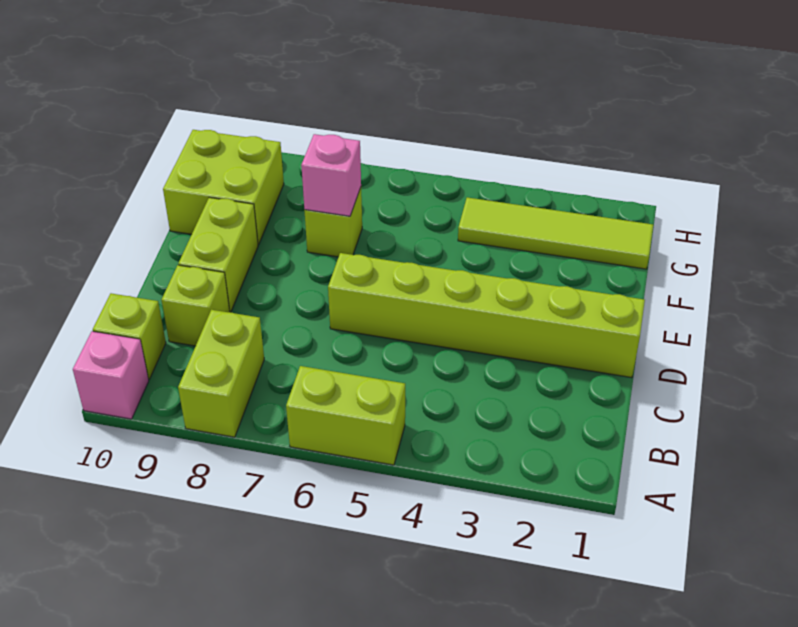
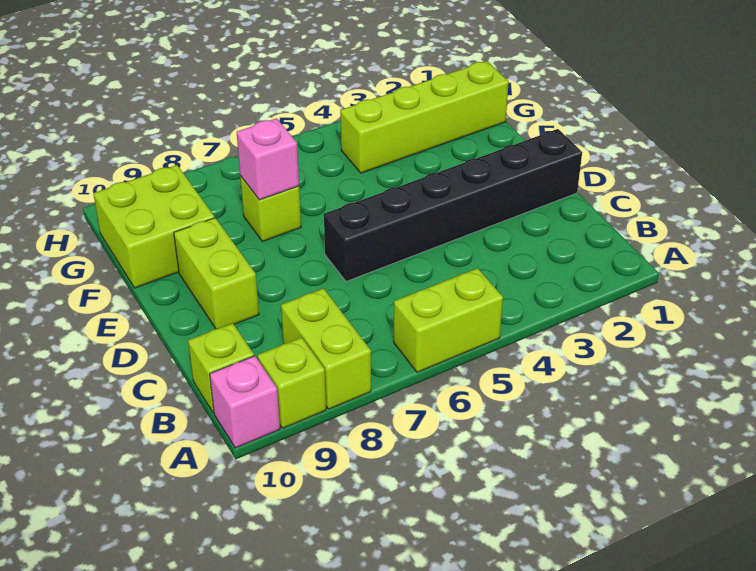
lime brick C9 level 1 -> lime brick A9 level 1
lime brick D1:D6 level 1 -> black brick D1:D6 level 1
lime tile G1:G4 level 1 -> lime brick G1:G4 level 1

